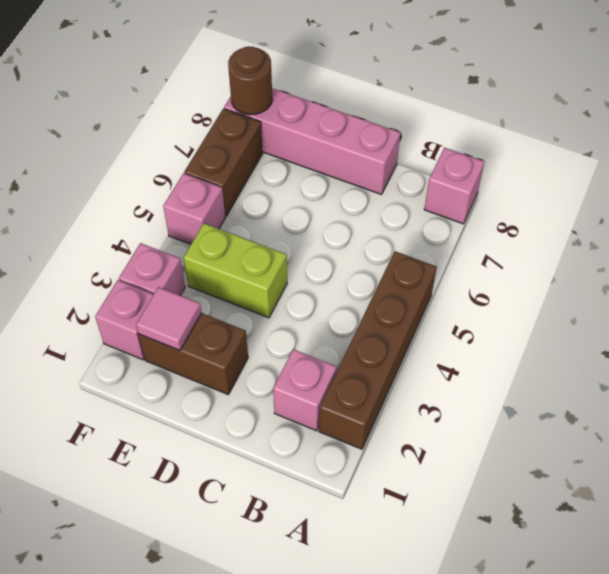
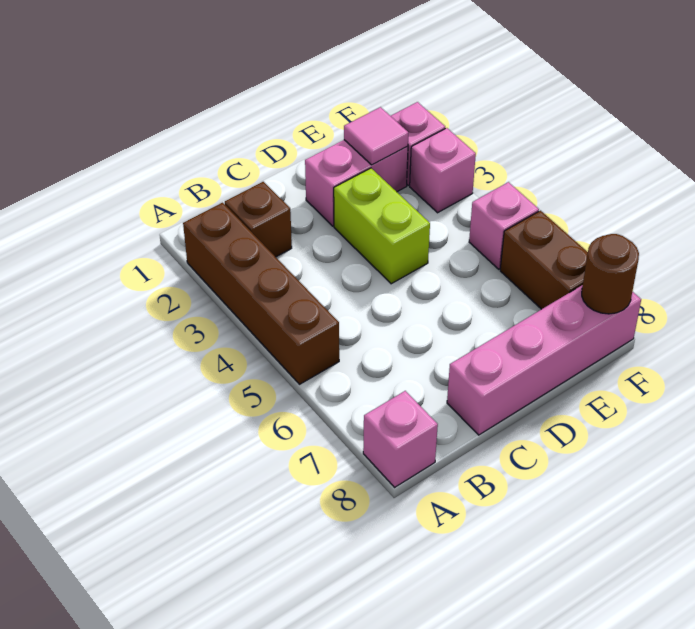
pink brick B2 level 1 -> brown brick B2 level 1
brown brick D2:E2 level 1 -> pink brick D2:E2 level 1
lime brick D4:E4 level 1 -> lime brick D3:D4 level 1

